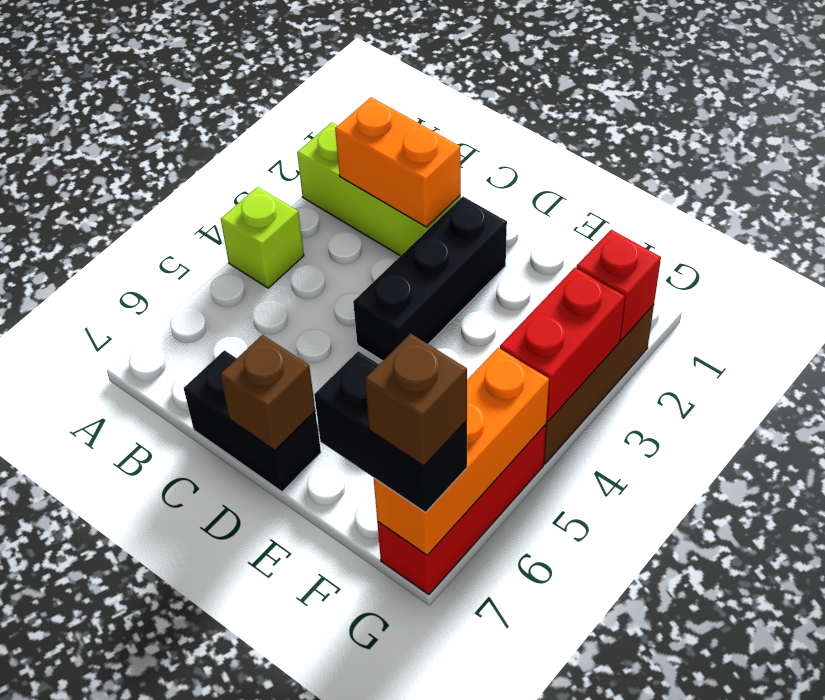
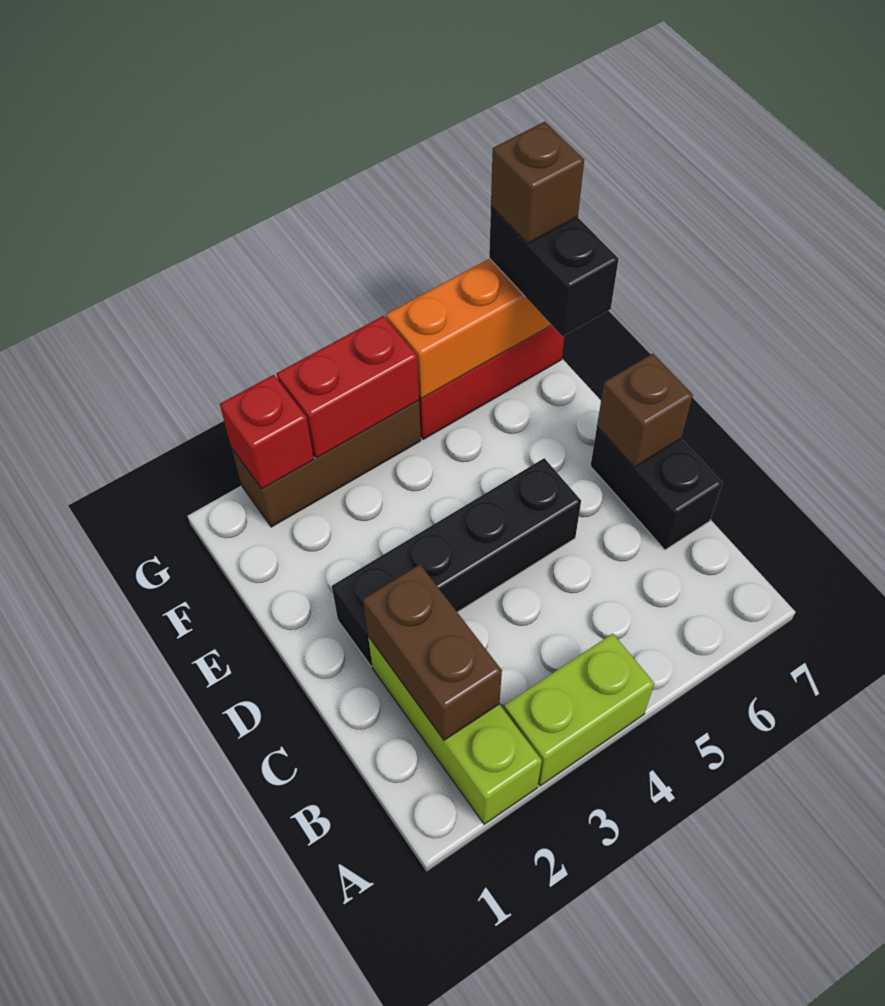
lime brick A4 level 1 -> lime brick A3:A4 level 1
orange brick B2:C2 level 2 -> brown brick B2:C2 level 2
black brick D2:D4 level 1 -> black brick D2:D5 level 1

